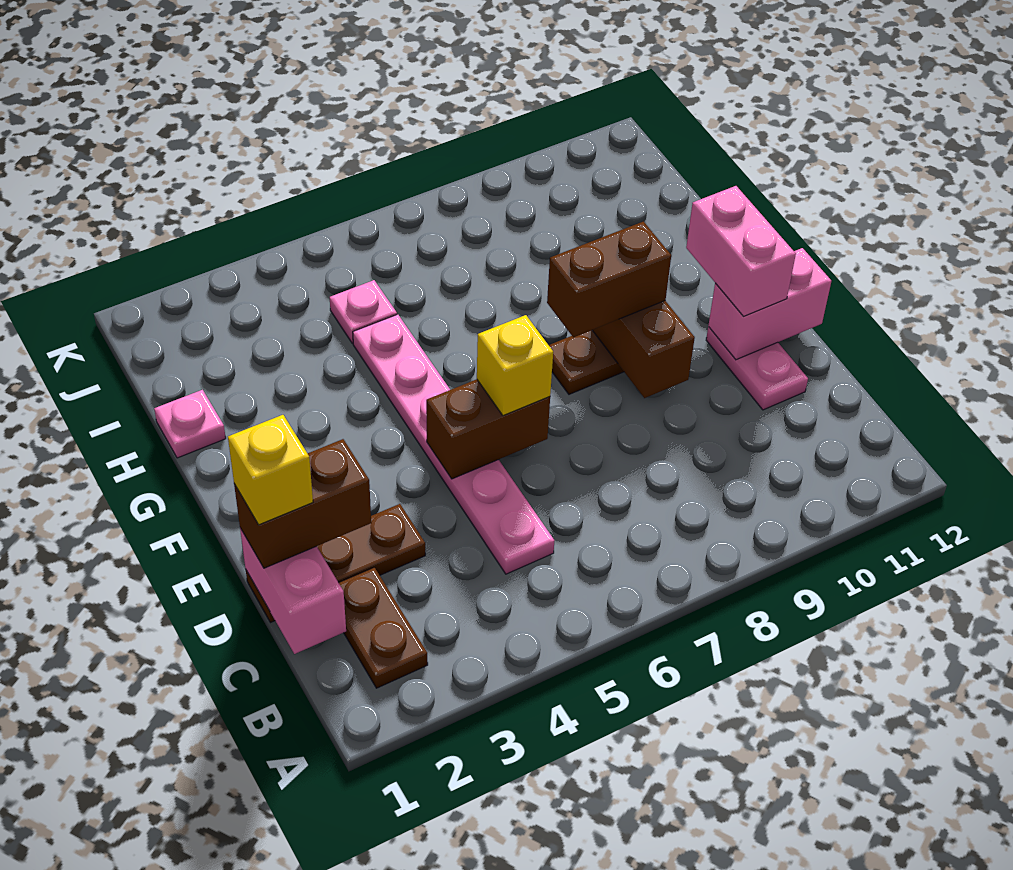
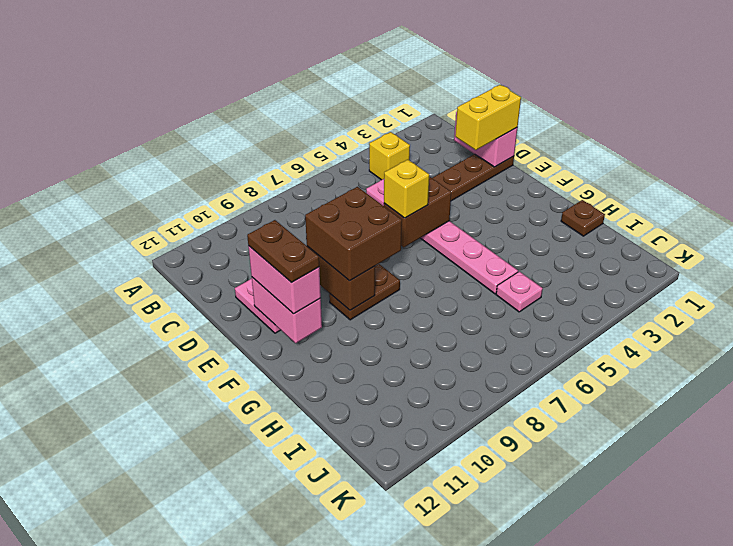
brown plate B2:C2 level 1 -> brown plate E11:F11 level 4
brown brick D1:D2 level 3 -> yellow brick D1:D2 level 3
yellow brick D1 level 4 -> yellow brick B4 level 1
pink brick E11:E12 level 2 -> pink brick E11:F11 level 2
brown brick F8:F9 level 3 -> brown brick E8:F9 level 3
pink plate H1 level 1 -> brown plate H1 level 1

